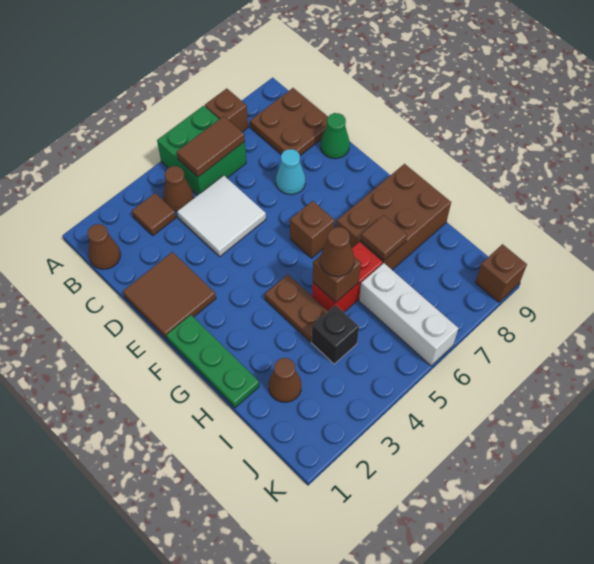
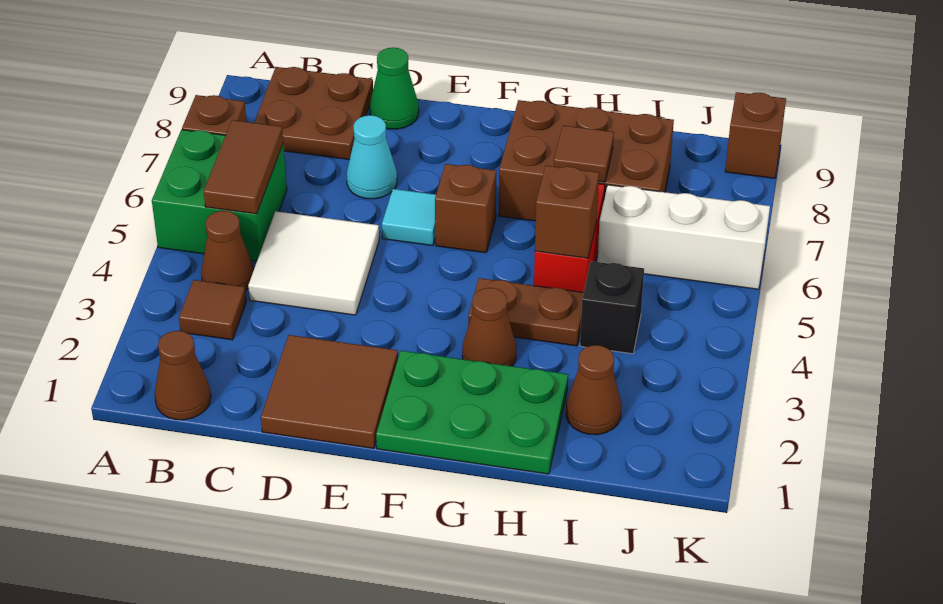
none -> cyan tile E6 level 1
green plate F1:H1 level 1 -> green plate F1:H2 level 1
brown brick G7:H9 level 1 -> brown brick G7:I8 level 1
brown cone H5 level 3 -> brown cone G3 level 1

